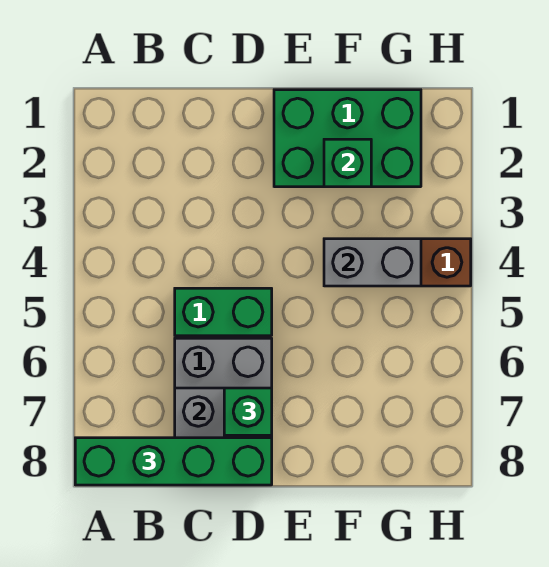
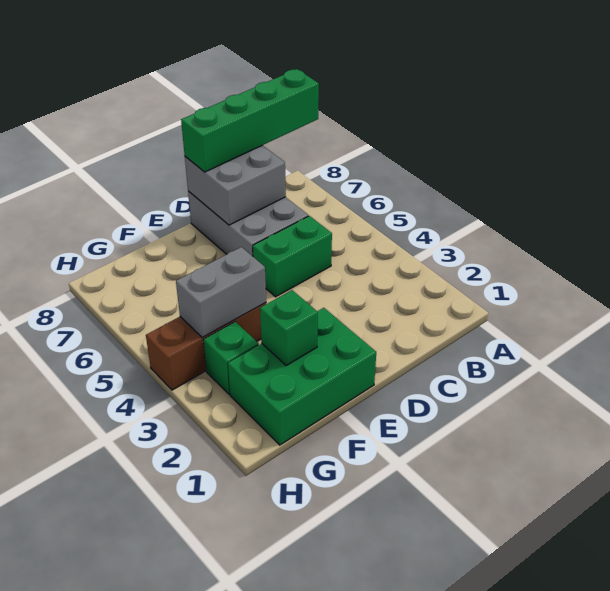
green brick D7 level 3 -> green brick G3 level 1

